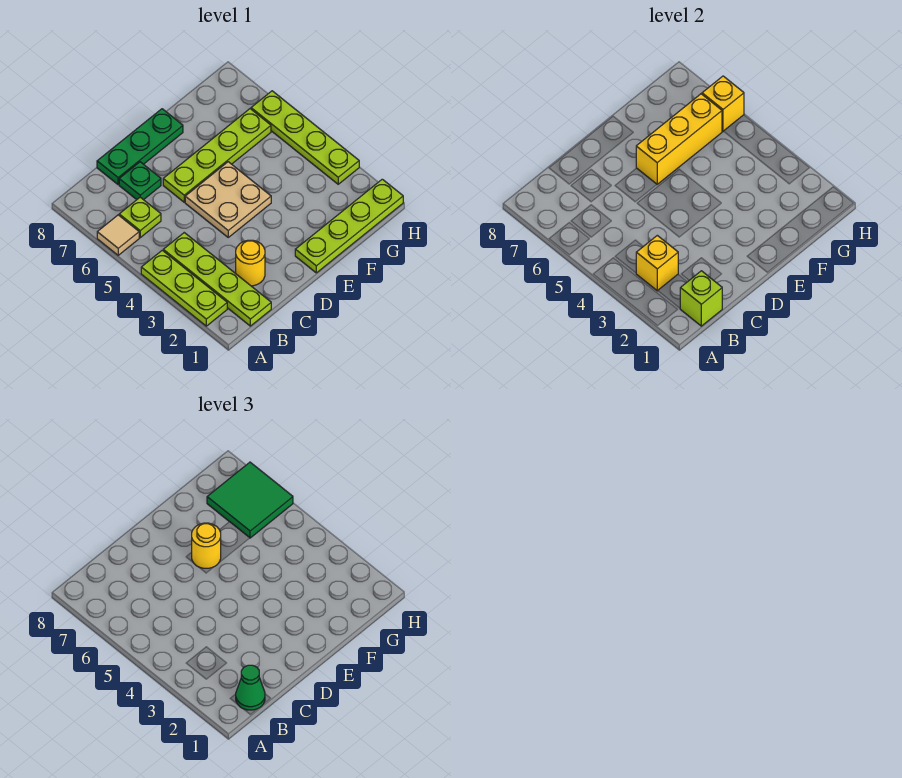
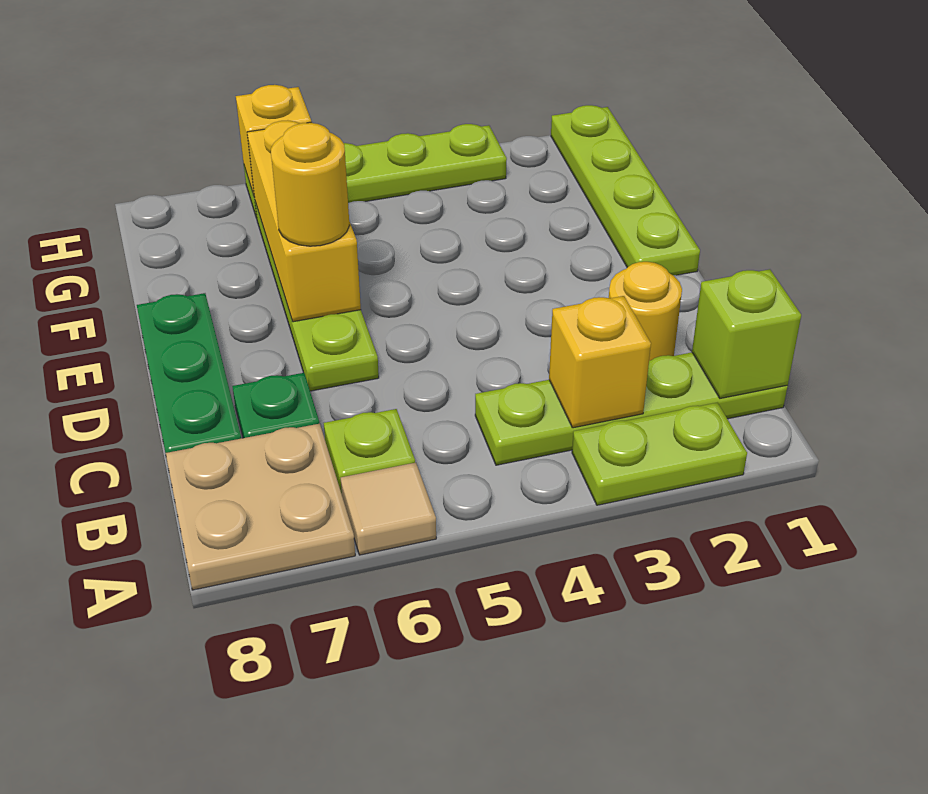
lime plate A2:A4 level 1 -> lime plate A2:A3 level 1
green cone B1 level 3 -> none
tan plate D4:E5 level 1 -> tan plate A7:B8 level 1
green tile G6:H7 level 3 -> none

